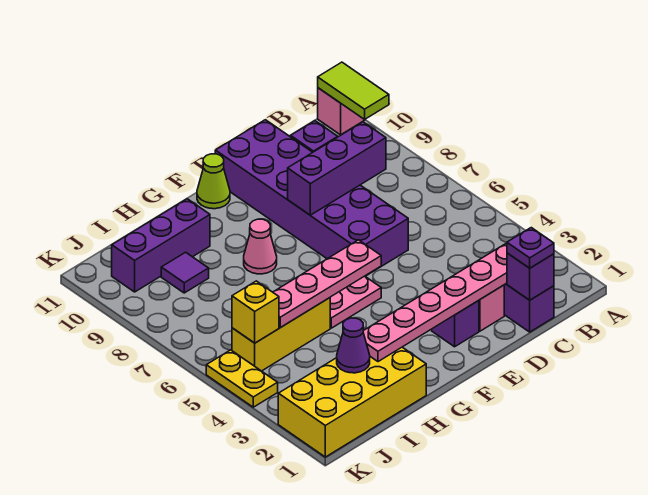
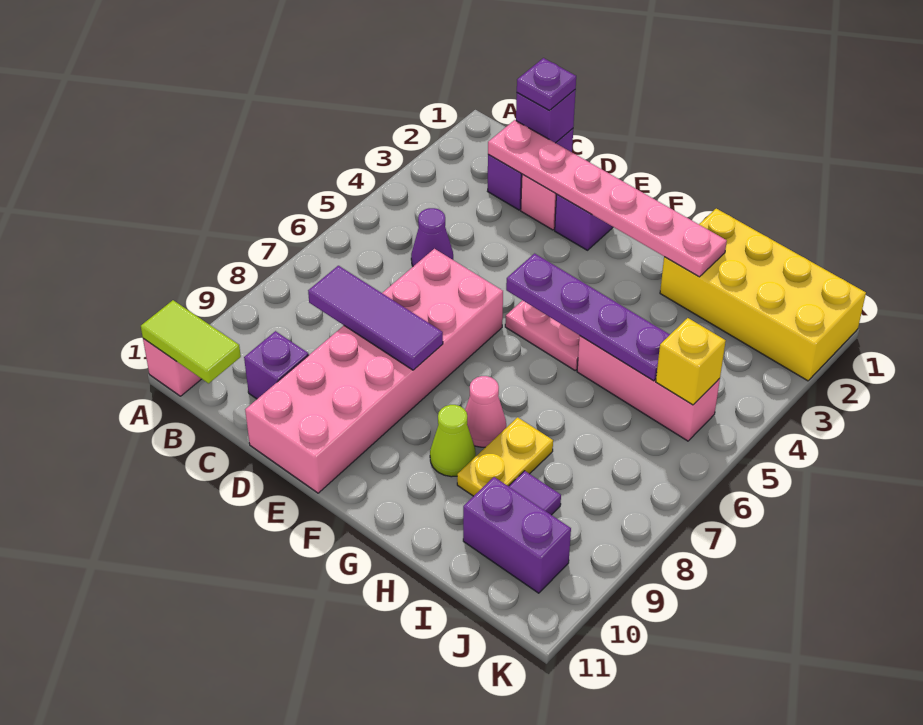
lime tile A10:A11 level 2 -> lime tile A11:B11 level 2
purple brick C8:E8 level 2 -> purple tile C8:E8 level 2
purple brick D6:E11 level 1 -> pink brick D6:E11 level 1
pink plate F5:I5 level 2 -> purple plate F5:I5 level 2
lime cone F11 level 1 -> lime cone G9 level 1
yellow brick H5:J5 level 1 -> pink brick H5:J5 level 1
purple brick H10:J10 level 1 -> purple brick I10:J10 level 1
purple cone I2 level 2 -> purple cone C5 level 1
yellow plate K4:K5 level 1 -> yellow plate H8:H9 level 1

